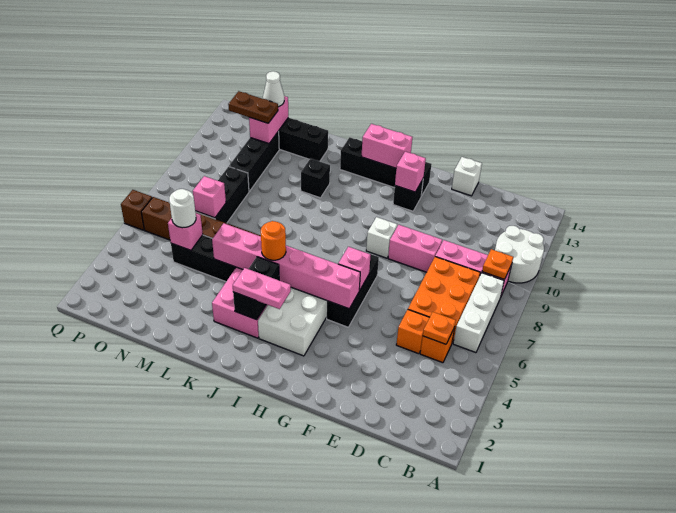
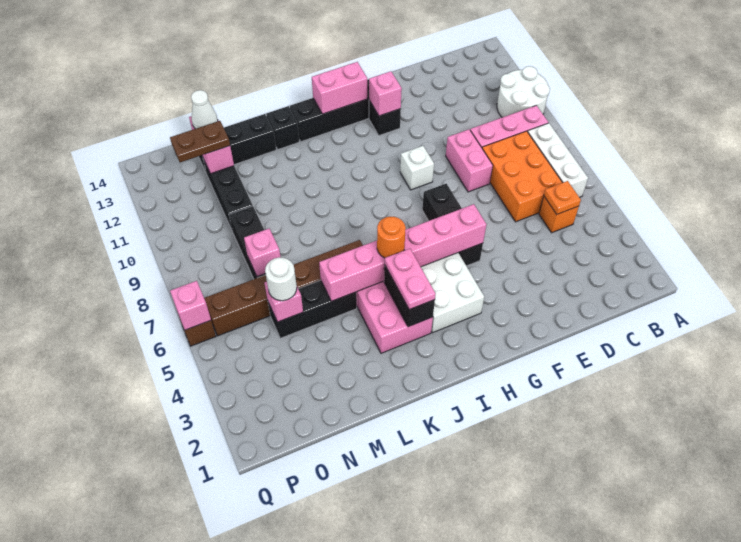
orange plate B9 level 2 -> none
orange brick D5 level 1 -> none
pink brick E9:F9 level 1 -> pink brick E8:E9 level 1
white brick E14 level 1 -> none
pink brick G6 level 2 -> pink brick Q6 level 2
pink plate I3:J3 level 3 -> pink plate J3:J4 level 3
black brick K11 level 1 -> black brick K13 level 1

